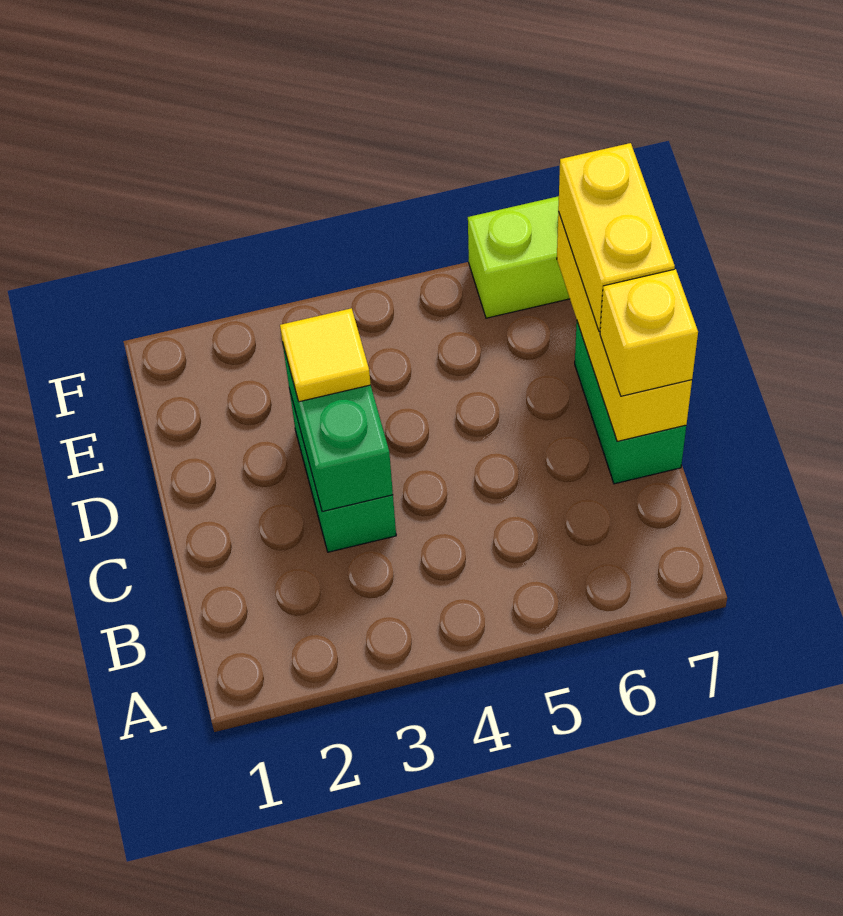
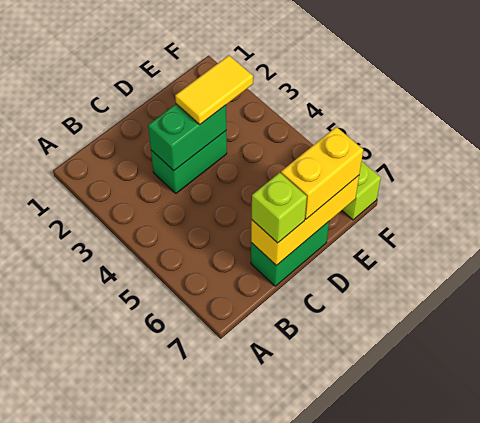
yellow brick C7 level 3 -> lime brick C7 level 3
yellow tile D3 level 3 -> yellow tile D3:E3 level 3

